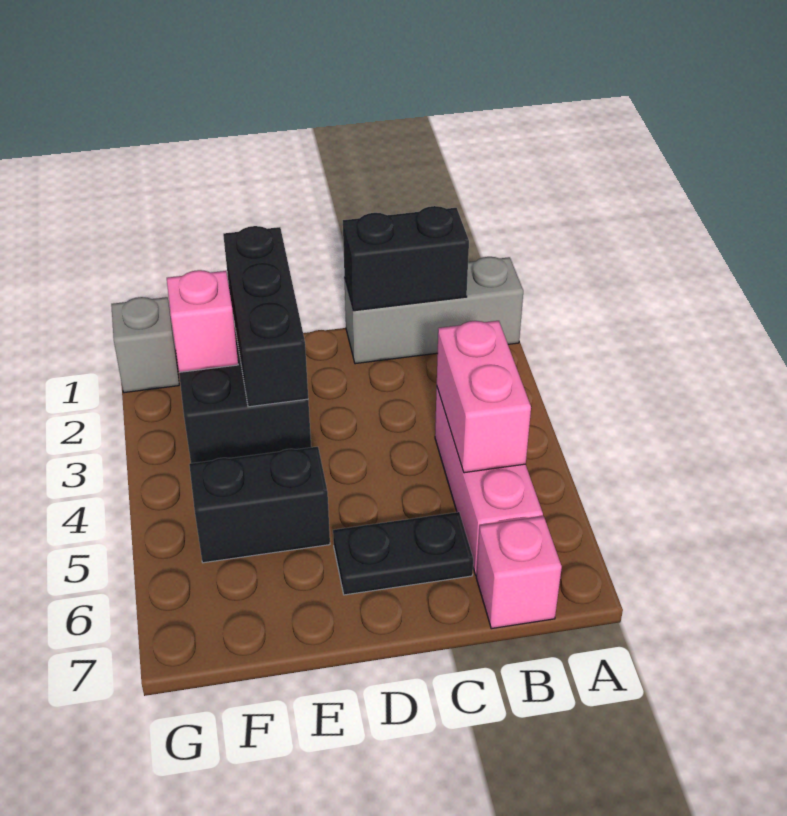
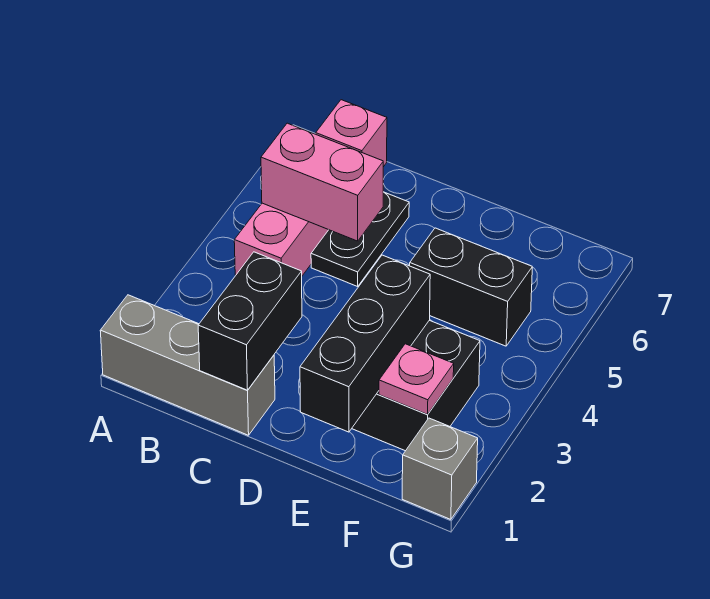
black brick B1:C1 level 2 -> black brick C1:C2 level 2
pink brick B4:B5 level 2 -> pink brick B5:C5 level 2
black plate C6:D6 level 1 -> black plate C5:C6 level 1
pink brick F2 level 2 -> pink plate F2 level 2

